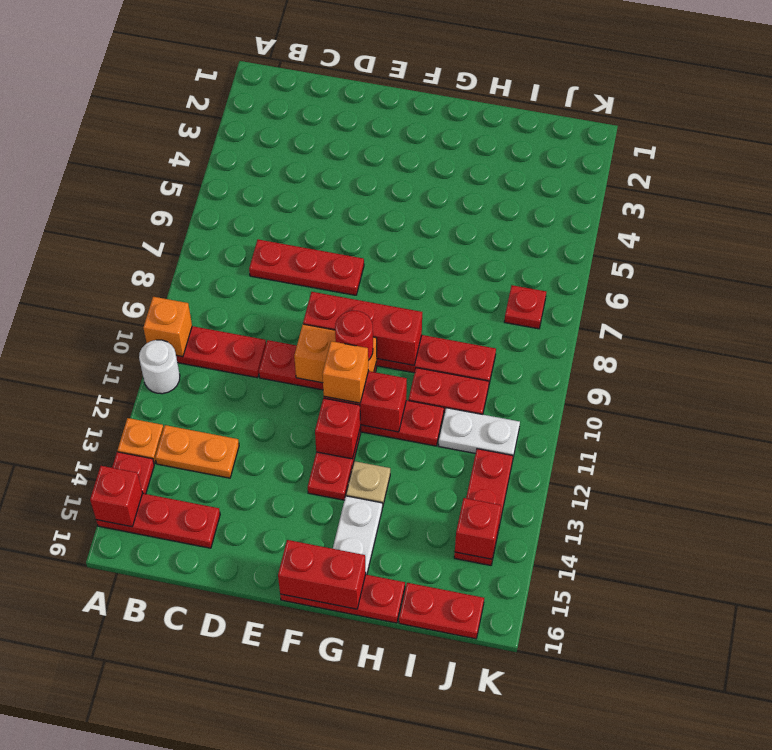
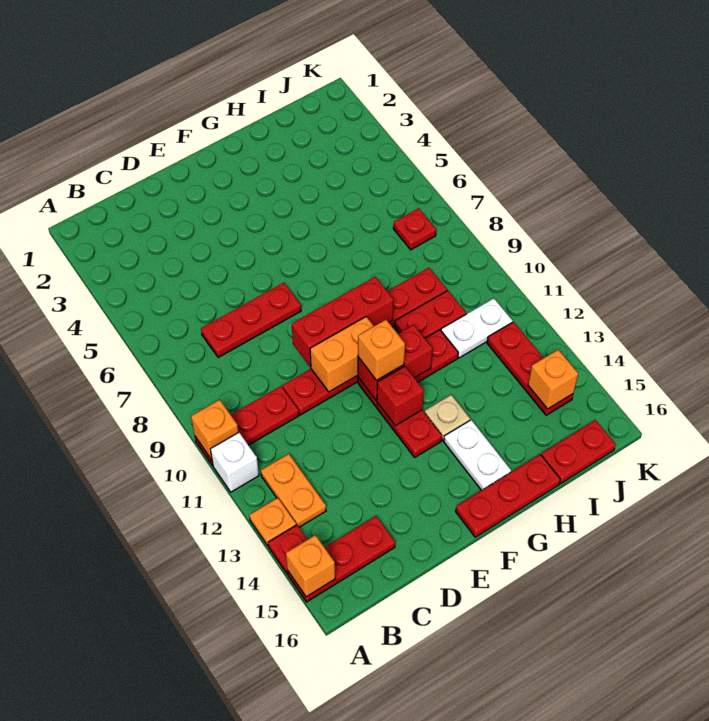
white round brick A11 level 1 -> white brick A11 level 1
red brick A15 level 2 -> orange brick A15 level 2
orange plate B13:C13 level 1 -> orange plate B12:B13 level 1
red round brick F10 level 3 -> none
red brick F16:G16 level 2 -> none
red brick J14 level 2 -> orange brick J14 level 2

